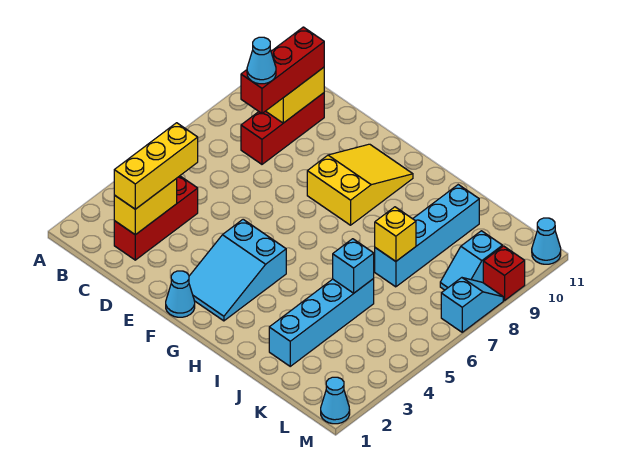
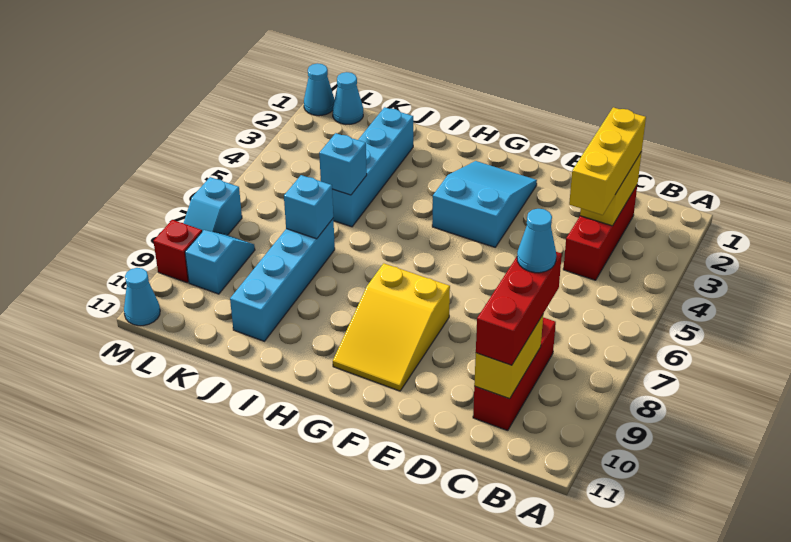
cyan cone F1 level 1 -> cyan cone L1 level 1
yellow brick J7 level 2 -> cyan brick J7 level 2

